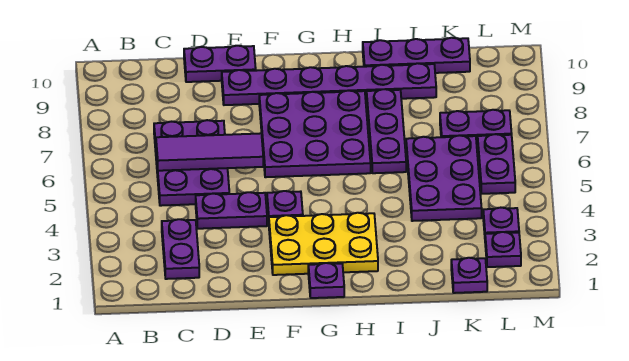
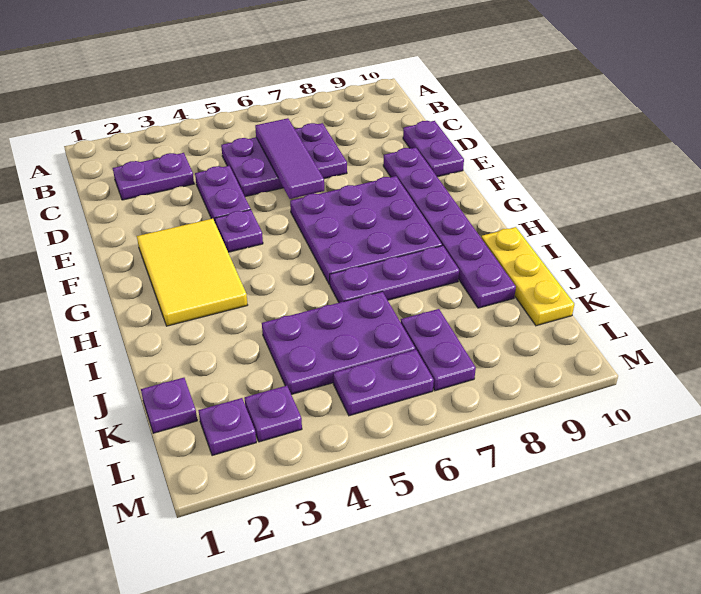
yellow plate F2:H3 level 1 -> yellow tile F2:H3 level 1
purple plate G1 level 1 -> none
purple plate I10:K10 level 1 -> yellow plate I10:K10 level 1

